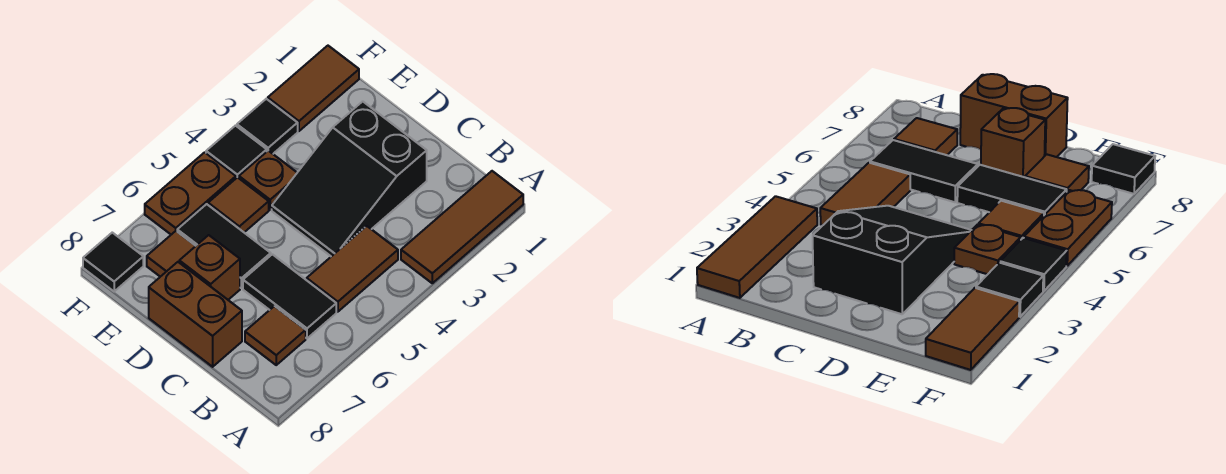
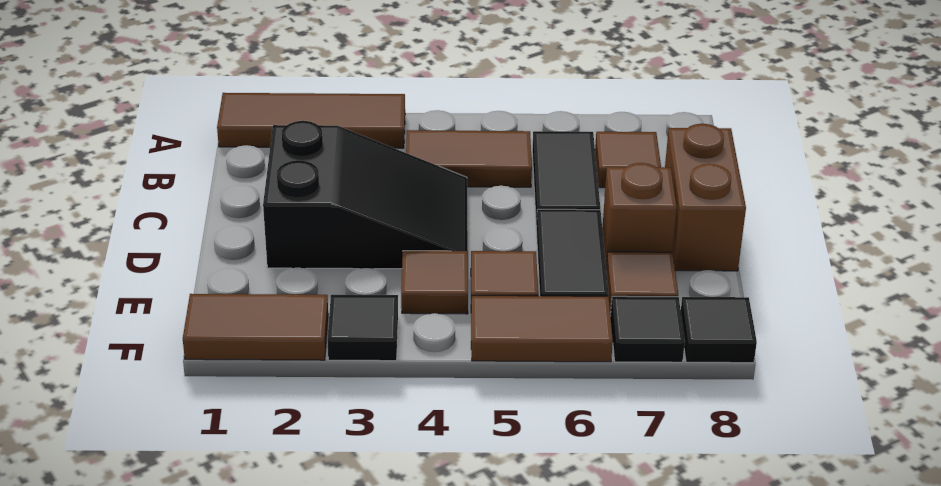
brown plate E4 level 1 -> brown tile E4 level 1
black tile F4 level 1 -> black tile F7 level 1
brown plate F5:F6 level 1 -> brown tile F5:F6 level 1

